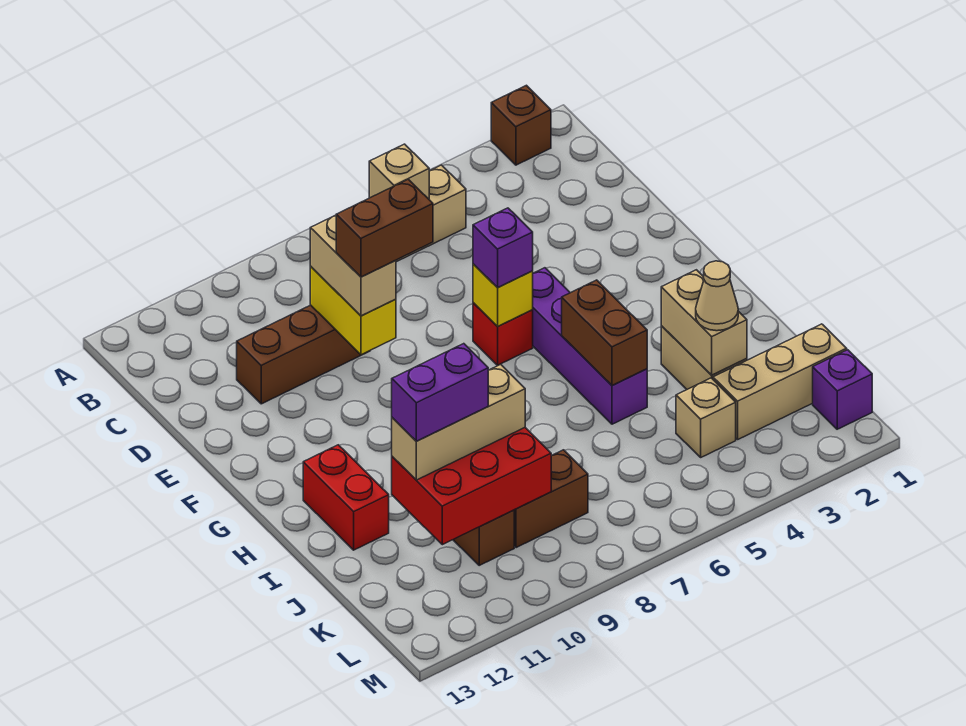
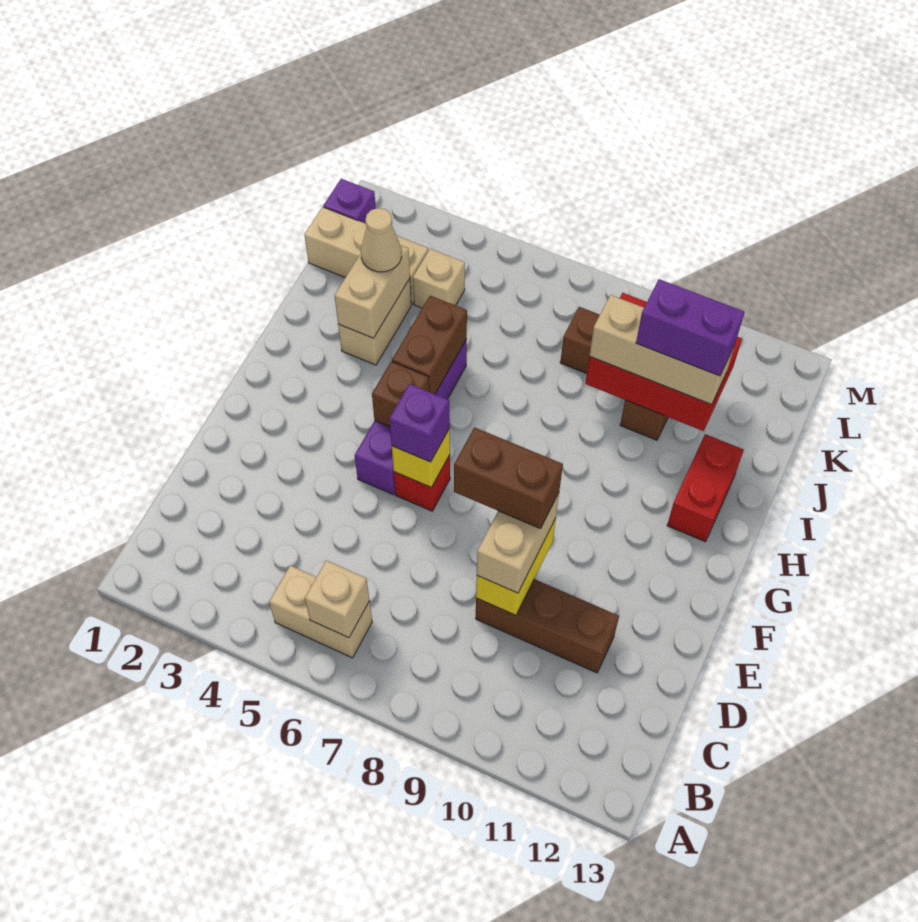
brown brick A2 level 1 -> brown brick G5 level 2

